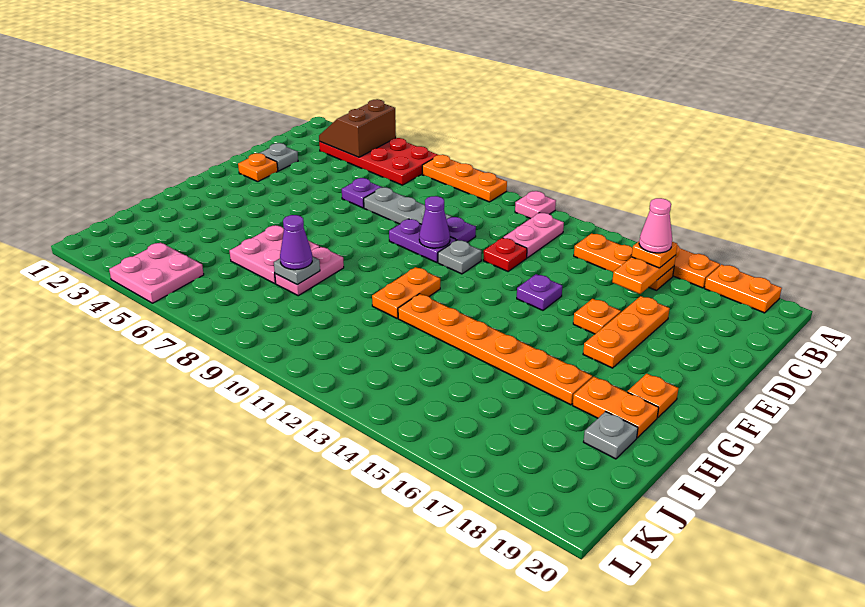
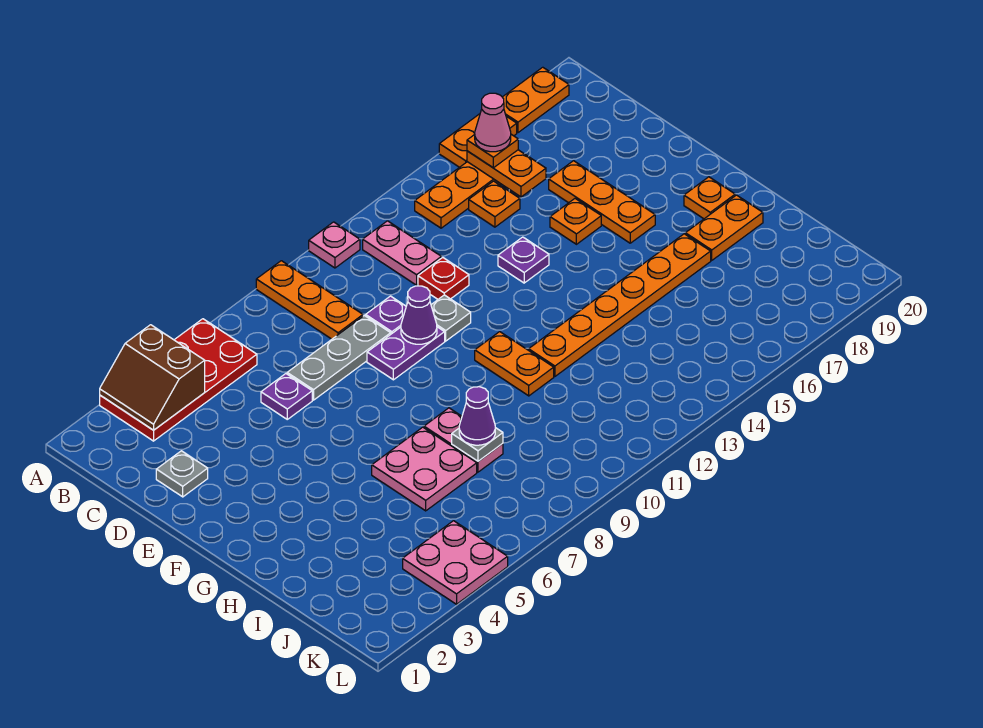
orange plate A7:A9 level 1 -> orange plate A9:C9 level 1
orange plate E2 level 1 -> orange plate C15 level 1
grey plate I19 level 1 -> none

